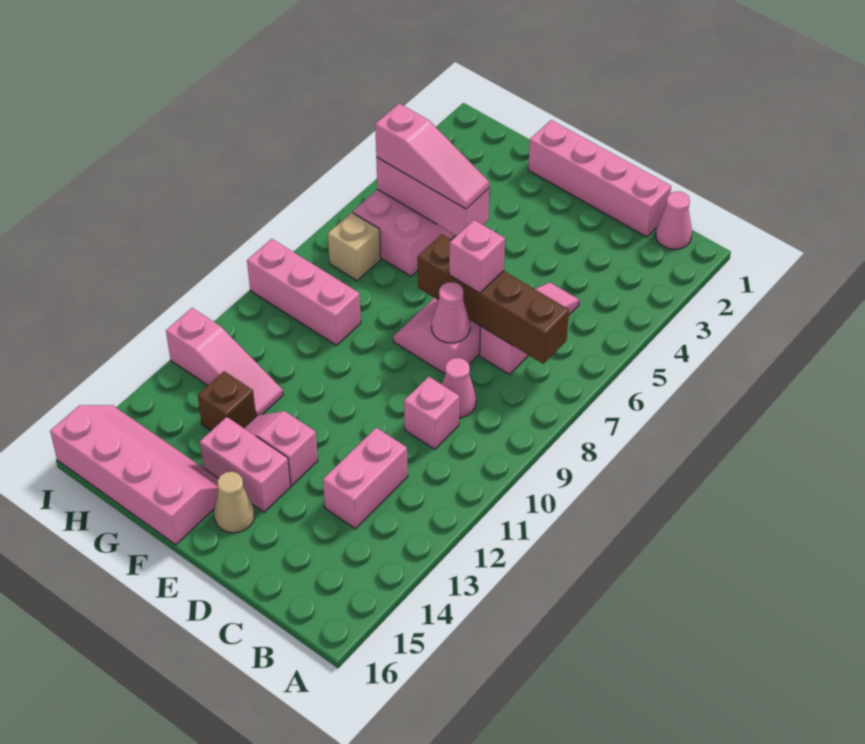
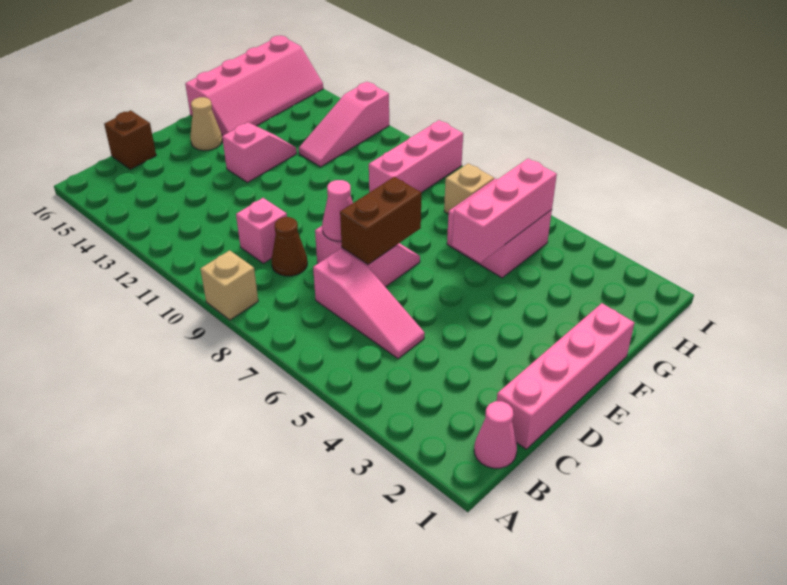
none -> tan brick A9 level 1
brown brick B7:E7 level 2 -> brown brick D7:E7 level 2
pink cone C9 level 1 -> brown cone C9 level 1
pink brick C12:C13 level 1 -> none
pink brick D7 level 3 -> none
pink brick E14:F14 level 1 -> none
pink slope F5:H5 level 3 top H -> none
brown brick G13 level 1 -> brown brick C16 level 1

